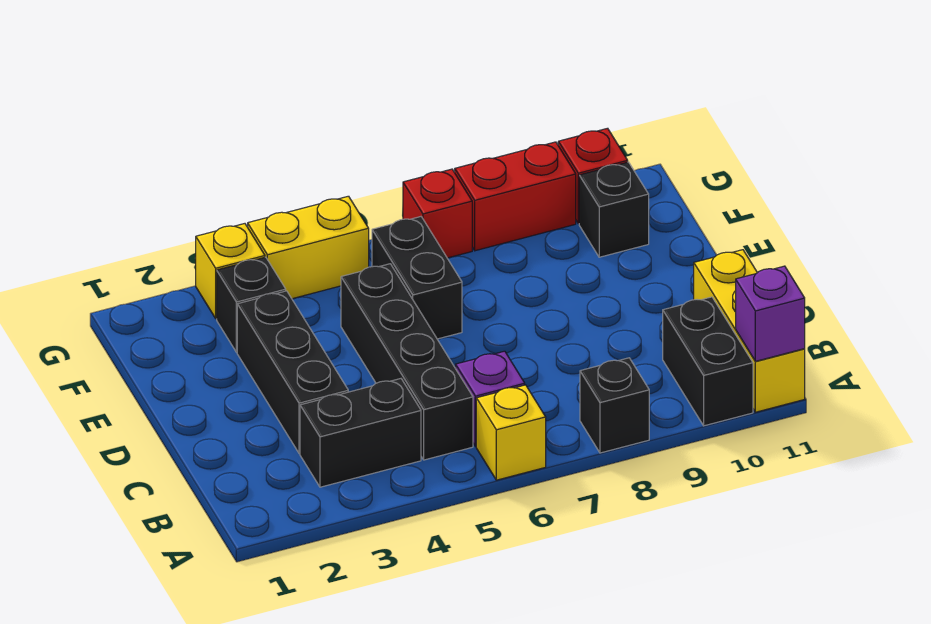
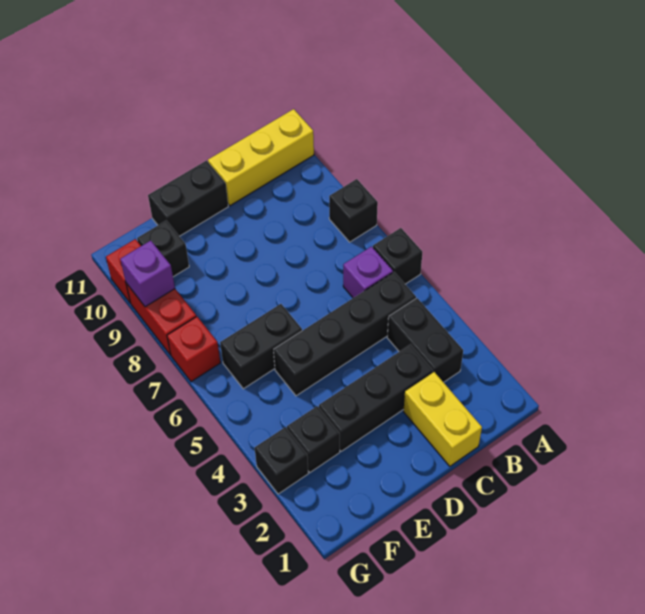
yellow brick A6 level 1 -> black brick A6 level 1
black brick A10:B10 level 1 -> black brick D11:E11 level 1
purple brick A11 level 2 -> purple brick G9 level 2
yellow brick G3 level 1 -> black brick G3 level 1
yellow brick G4:G5 level 1 -> yellow brick C1:C2 level 1

